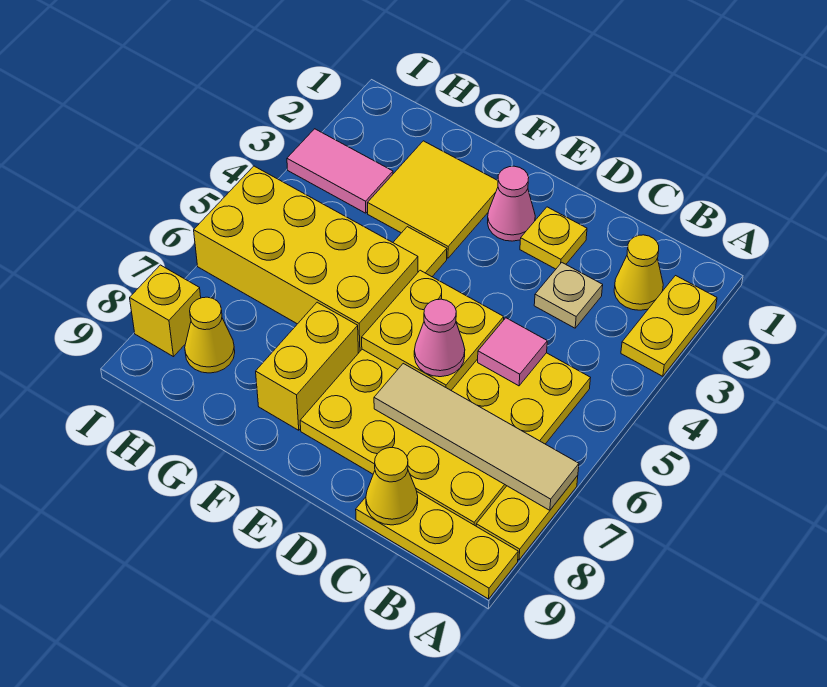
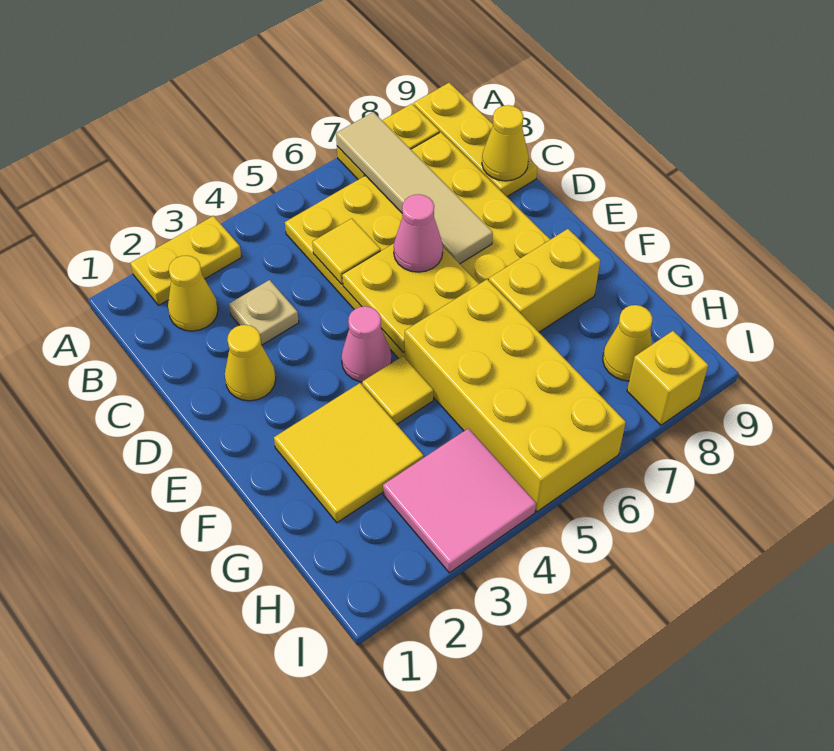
pink tile C5 level 2 -> yellow tile C5 level 2
yellow plate D2 level 1 -> yellow cone D2 level 1
pink cone E2 level 1 -> pink cone E4 level 1
pink tile H3:I3 level 1 -> pink tile H3:I4 level 1

